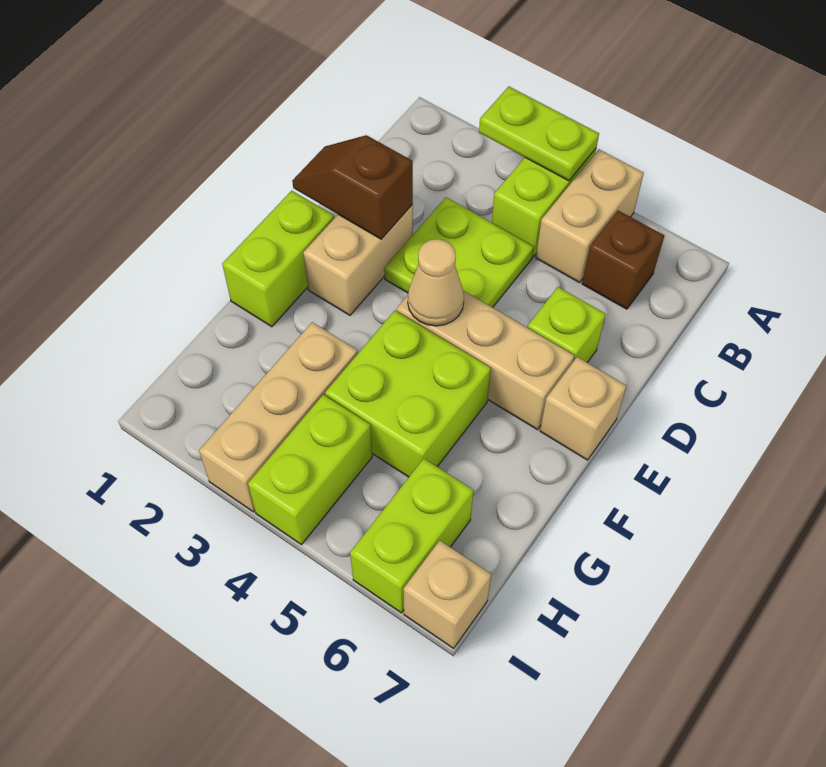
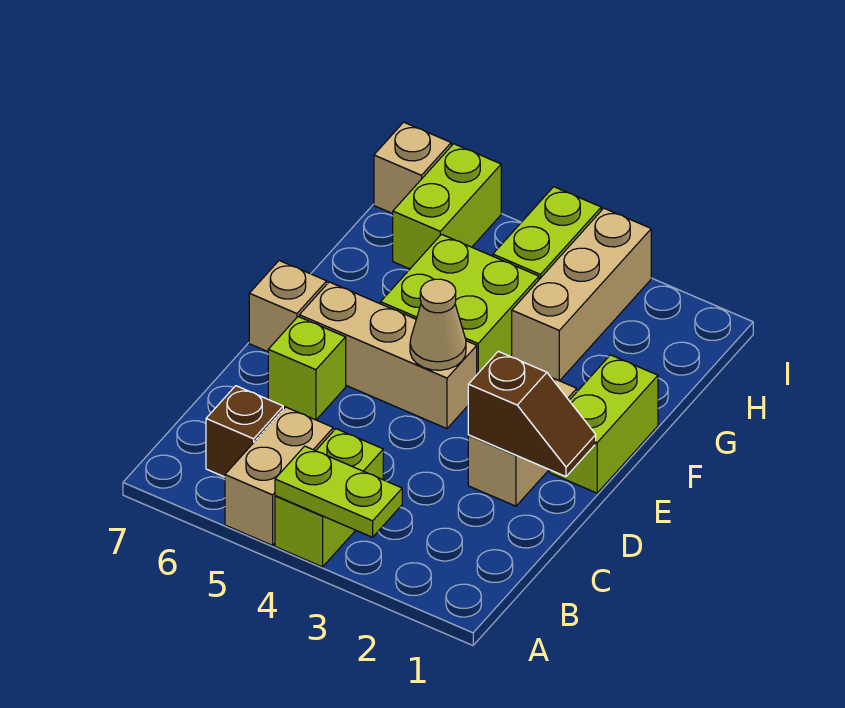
lime plate C3:D4 level 1 -> none

